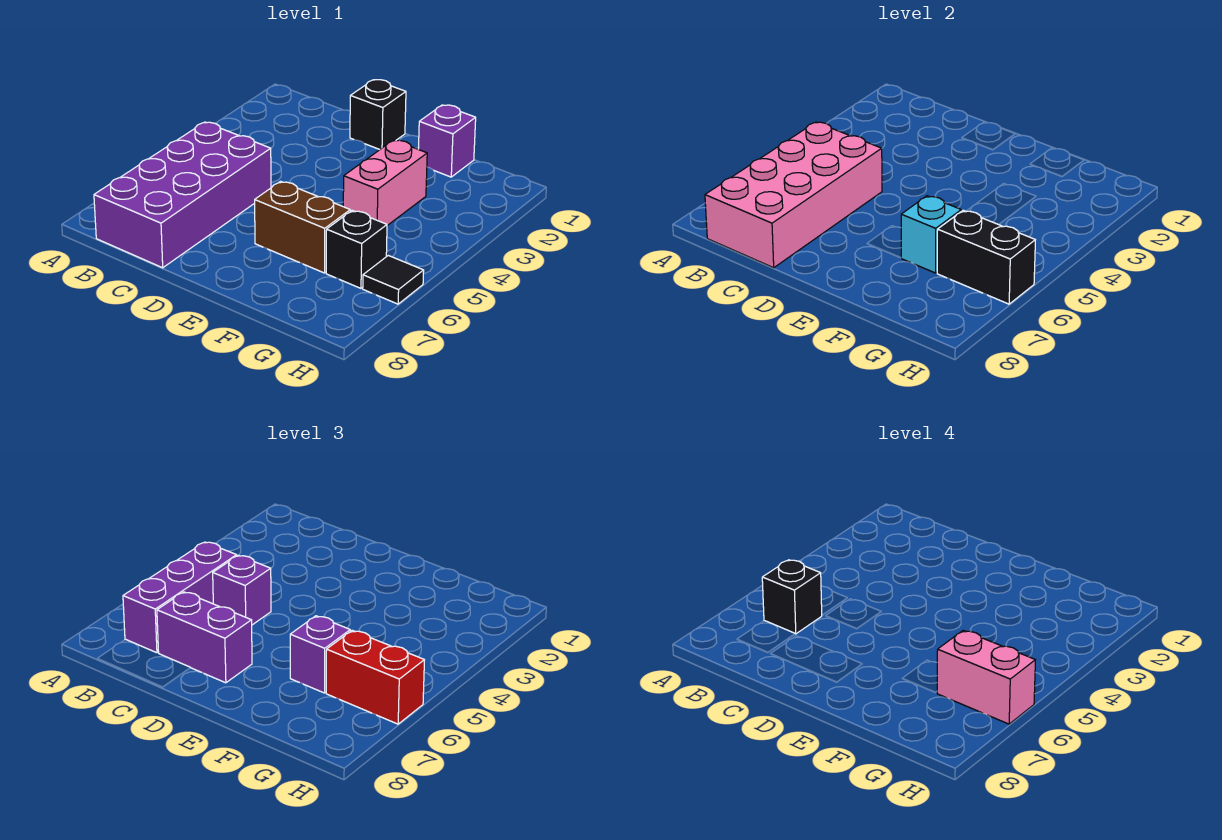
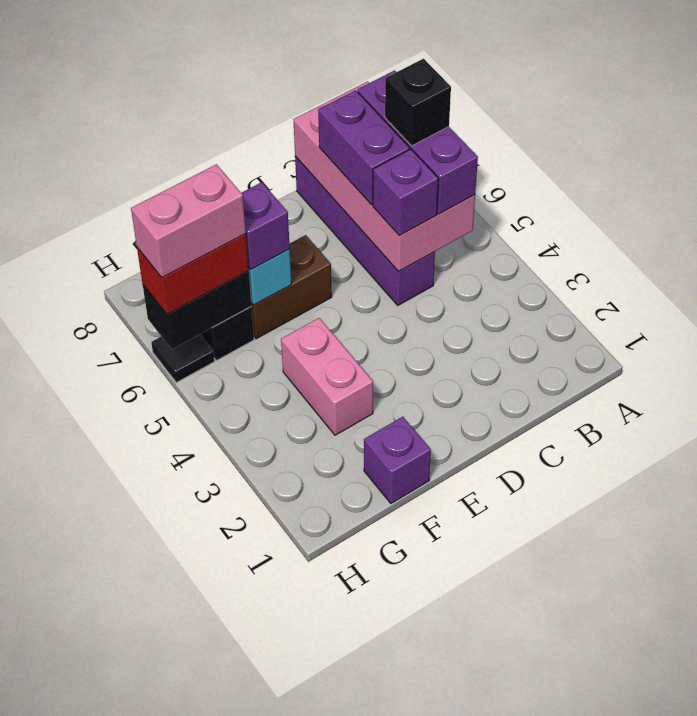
purple brick B5:C8 level 1 -> purple brick C5:C8 level 1
purple brick C7:D7 level 3 -> purple brick C6:C7 level 3
black brick D1 level 1 -> none

